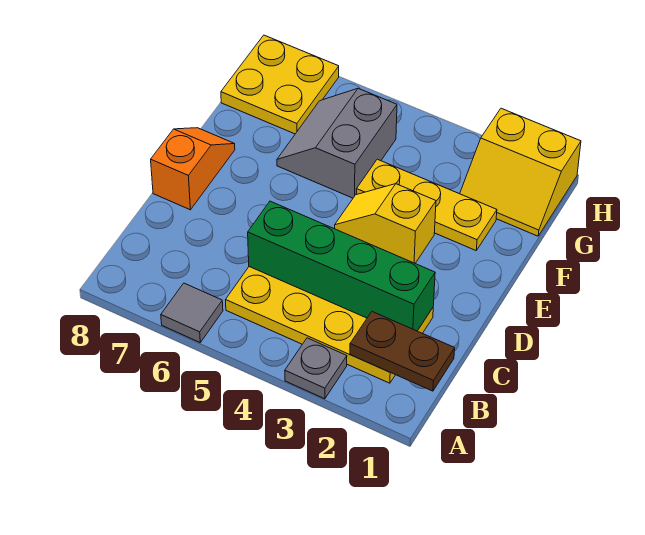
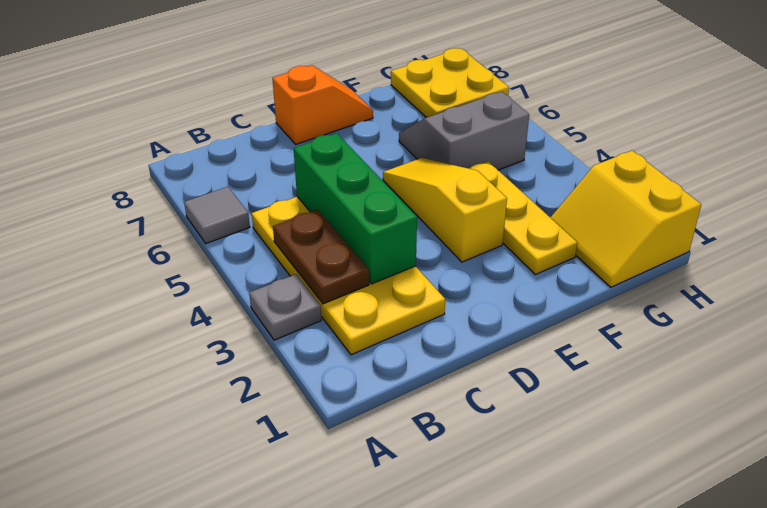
brown plate B1:B2 level 2 -> brown plate B3:B4 level 2
green brick C2:C5 level 2 -> green brick C3:C5 level 2
yellow slope E3:E4 level 1 top 3 -> yellow slope E3:E5 level 1 top 3

